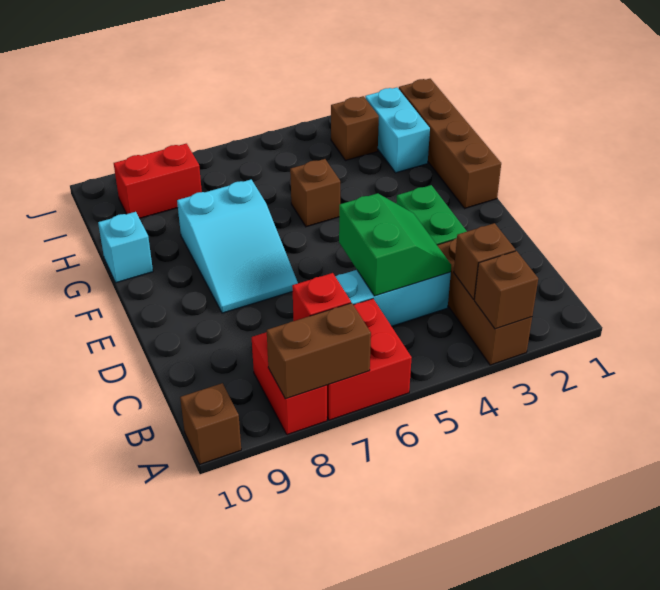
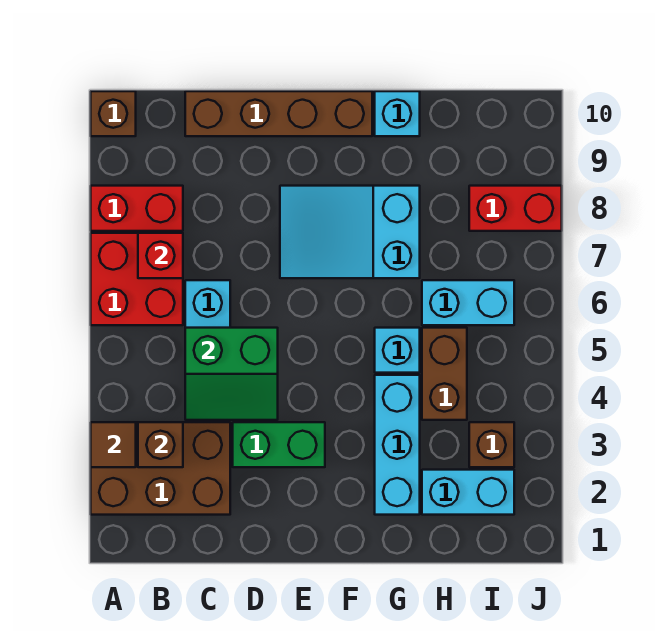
brown brick A3:C3 level 1 -> brown brick A2:C3 level 1
brown brick A3 level 2 -> brown tile A3 level 2
brown brick A7:A8 level 2 -> brown brick H4:H5 level 1
brown brick F1:I1 level 1 -> brown brick C10:F10 level 1
none -> cyan brick G2:G4 level 1
brown brick G5 level 1 -> cyan brick G5 level 1
none -> cyan brick H6:I6 level 1
red brick I8:I9 level 1 -> red brick I8:J8 level 1

